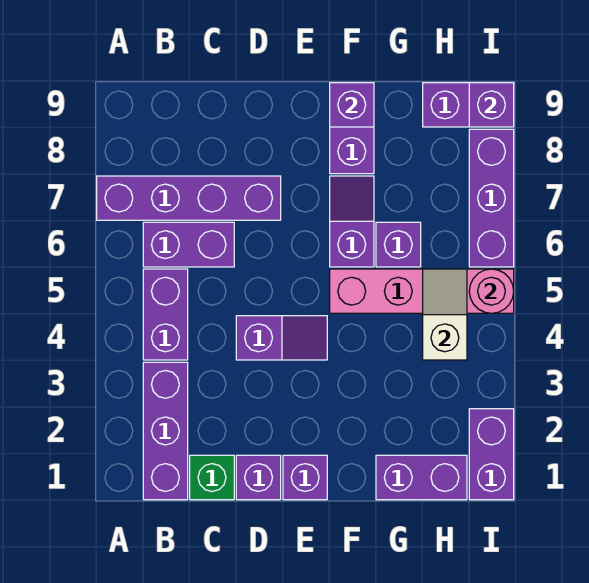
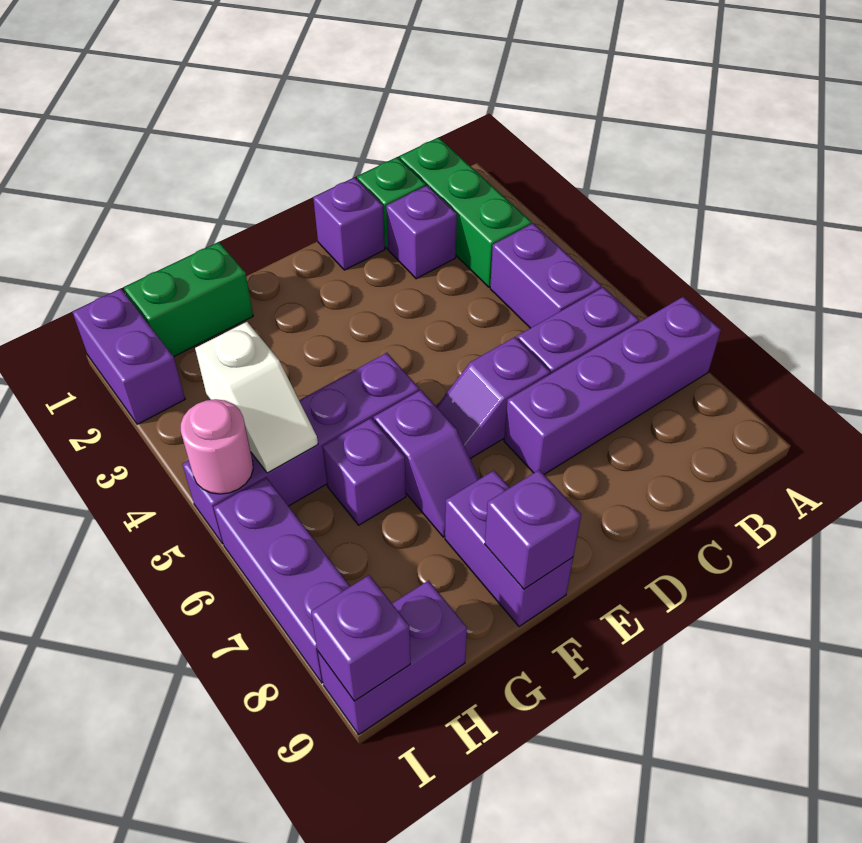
purple brick B1:B3 level 1 -> green brick B1:B3 level 1
purple slope D4:E4 level 1 top D -> purple slope D6:E6 level 1 top D
purple brick E1 level 1 -> purple brick C2 level 1
pink brick F5:I5 level 1 -> purple brick F5:I5 level 1
purple brick G1:H1 level 1 -> green brick G1:H1 level 1

